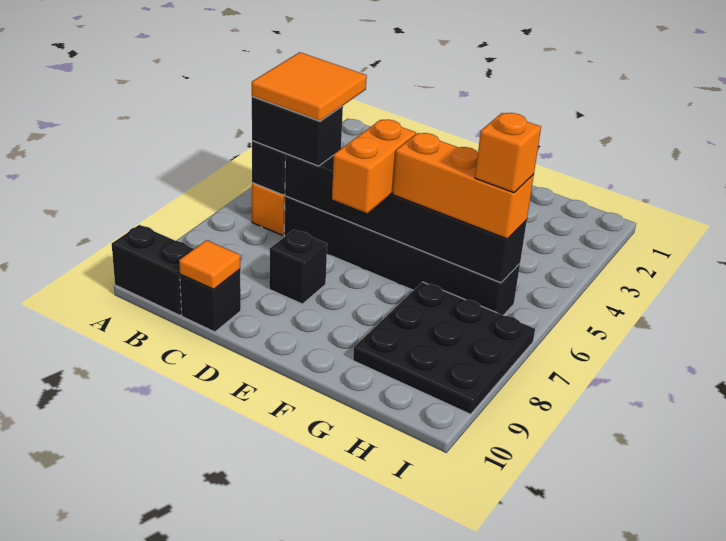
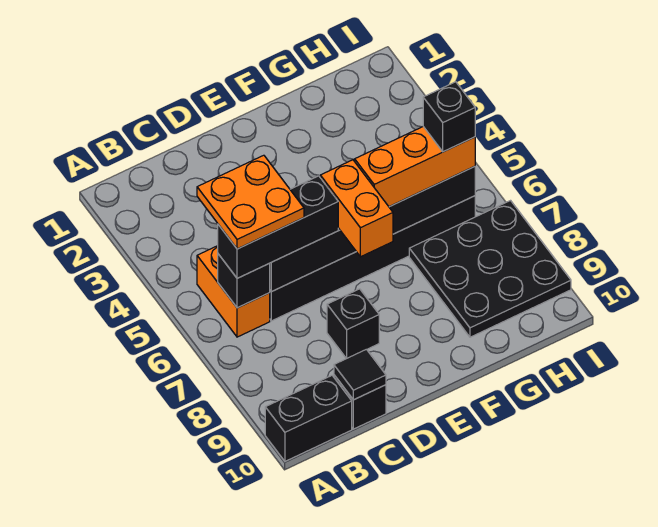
orange tile B5:C6 level 4 -> orange plate B5:C6 level 4
black brick B6:C6 level 3 -> black brick B6:D6 level 3
orange tile C10 level 2 -> black tile C10 level 2
orange brick H6 level 4 -> black brick H6 level 4

